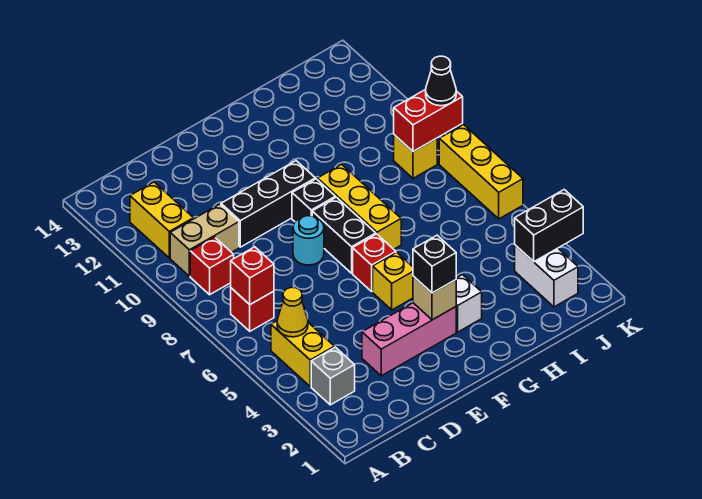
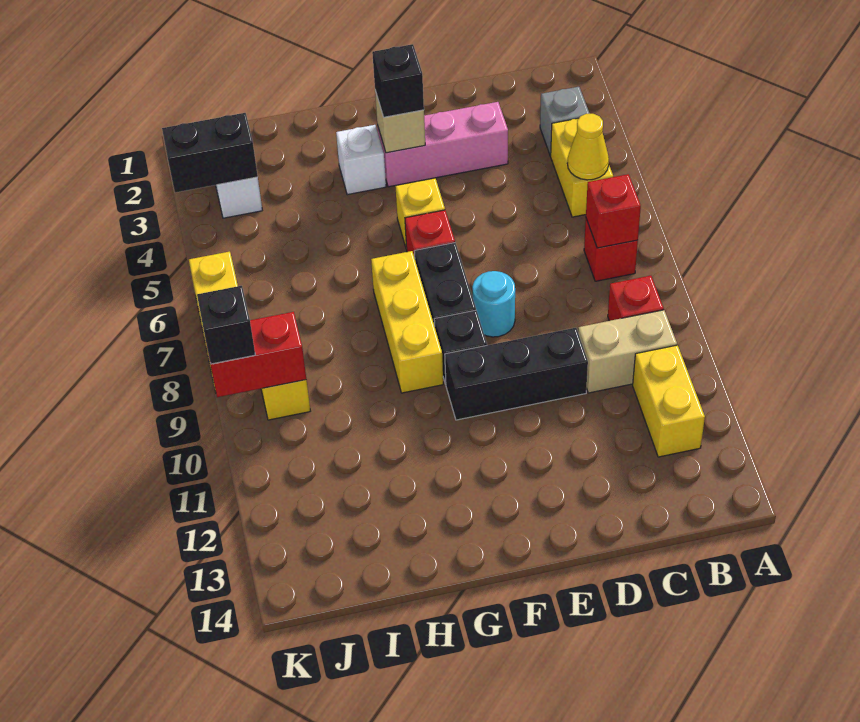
black cone K9 level 3 -> black brick K9 level 3

